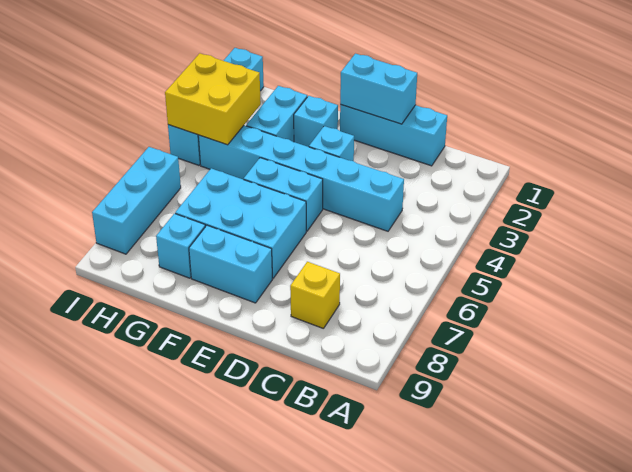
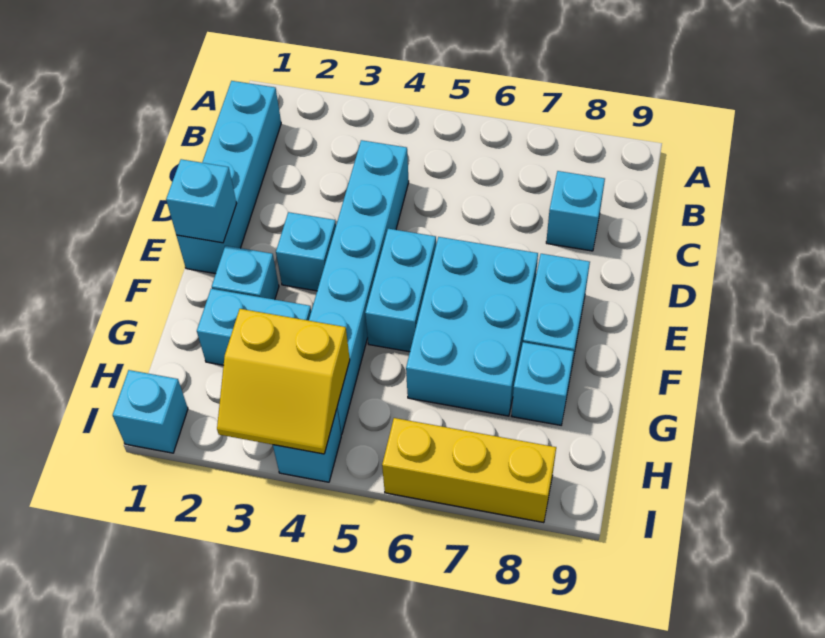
cyan brick C1:E1 level 1 -> cyan brick B1:E1 level 1
yellow brick C8 level 1 -> cyan brick C8 level 1
cyan brick D1:E1 level 2 -> cyan brick E1 level 2
yellow brick H3:I4 level 2 -> yellow slope H3:I4 level 2 top H
cyan brick I6:I8 level 1 -> yellow brick I6:I8 level 1

